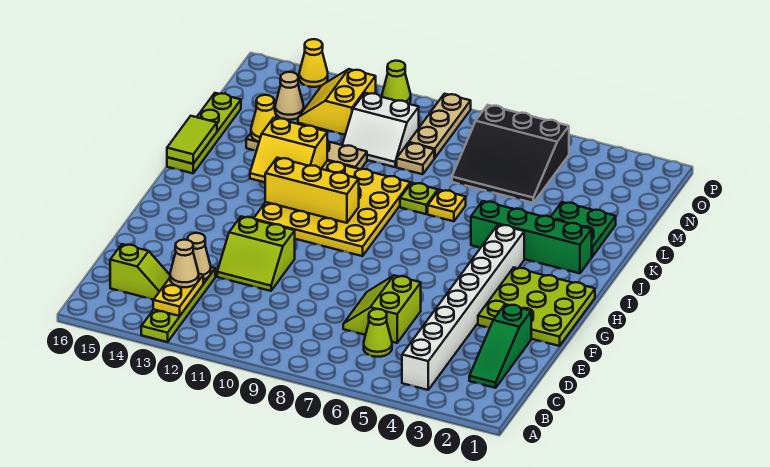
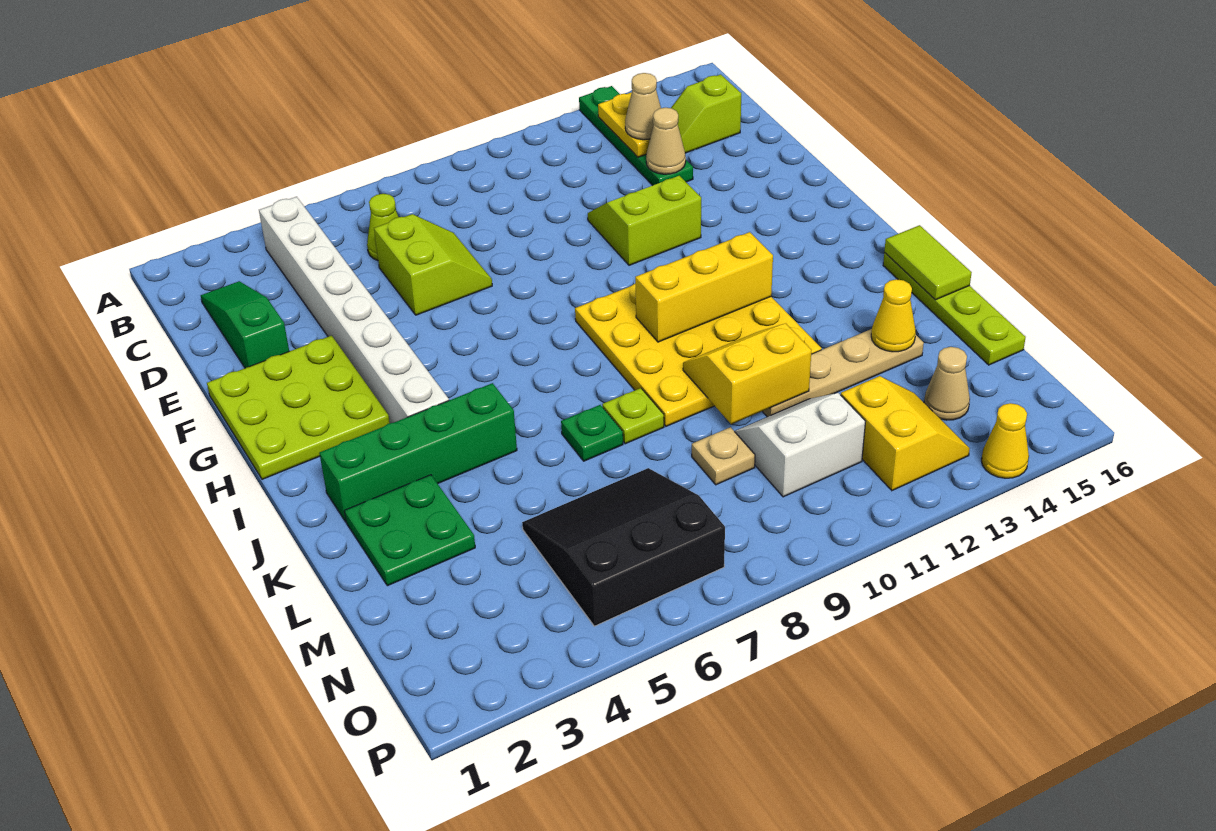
lime plate A13:D13 level 1 -> green plate A13:D13 level 1
yellow slope J12:K13 level 2 top K -> yellow slope K10:L11 level 2 top L
yellow plate K7 level 1 -> green plate K7 level 1
tan plate N9:P9 level 1 -> none
lime cone P11 level 1 -> none

